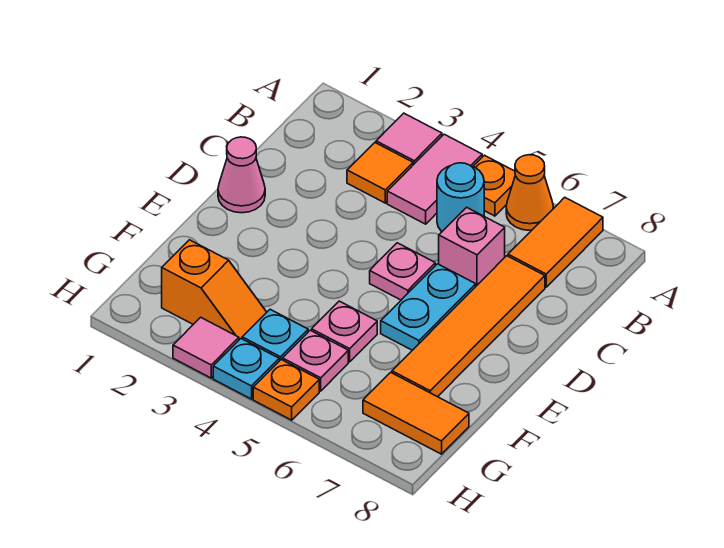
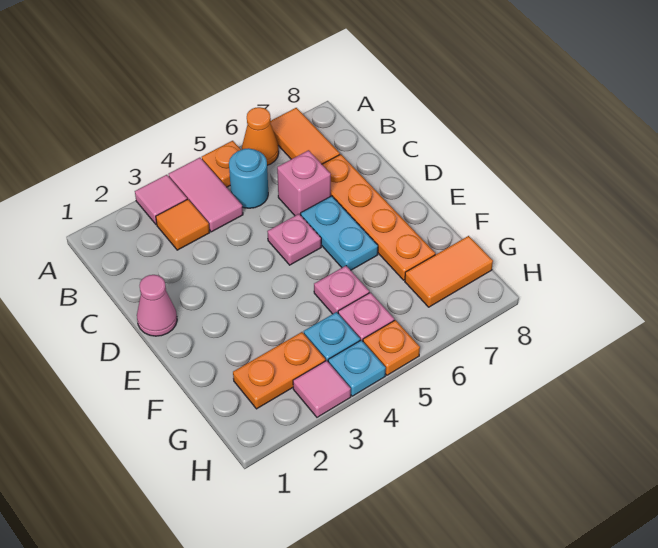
orange tile C7:F7 level 1 -> orange plate C7:F7 level 1
orange slope G2:G3 level 1 top 2 -> orange plate G2:G3 level 1

